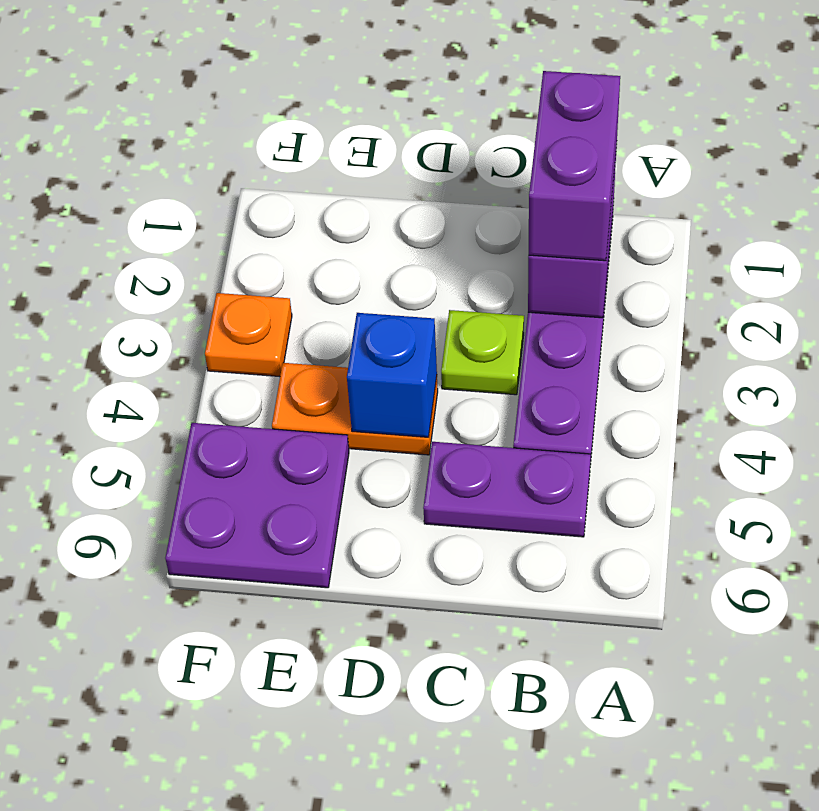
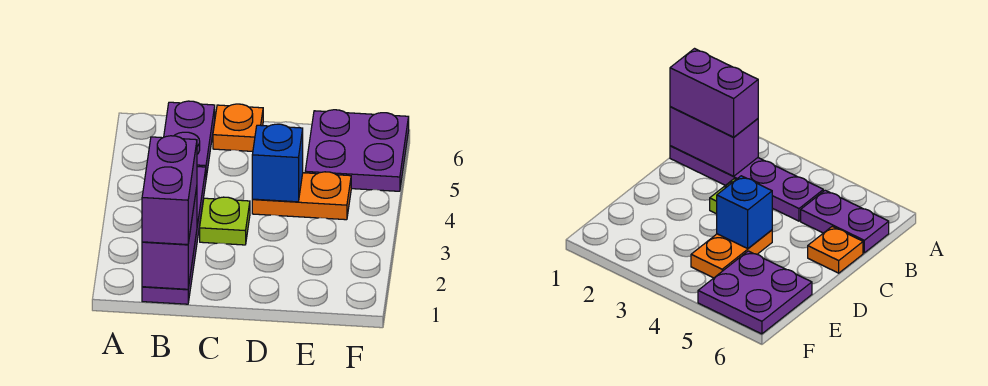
purple plate B5:C5 level 1 -> purple plate B5:B6 level 1
orange plate F3 level 1 -> orange plate C6 level 1

